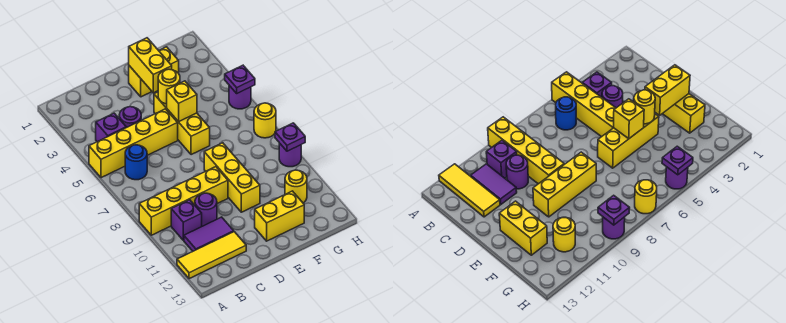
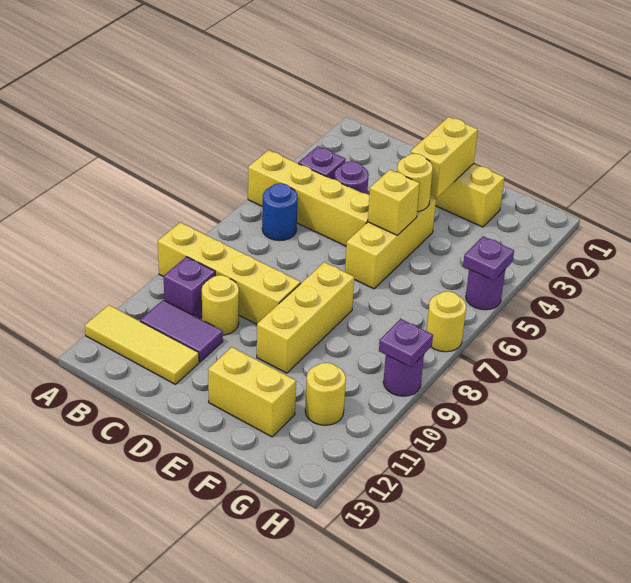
purple round brick C10 level 1 -> yellow round brick C10 level 1

